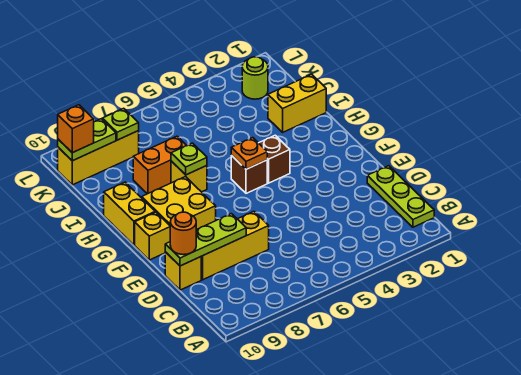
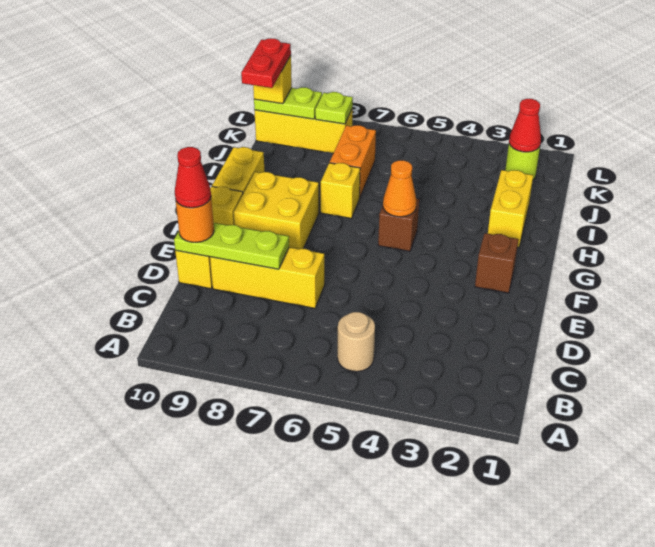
lime plate B1:D1 level 1 -> none
none -> tan round brick B5 level 1
none -> red cone D10 level 4
brown brick G4 level 1 -> brown brick F2 level 1
orange plate G5 level 2 -> orange cone G5 level 2
lime plate H7 level 2 -> none
yellow brick I1:I2 level 1 -> yellow brick H2:I2 level 1
orange brick I7:I8 level 1 -> orange brick I7:J7 level 1
none -> red plate J10:K10 level 4
none -> red cone K2 level 2
orange brick K10 level 3 -> yellow brick K10 level 3

